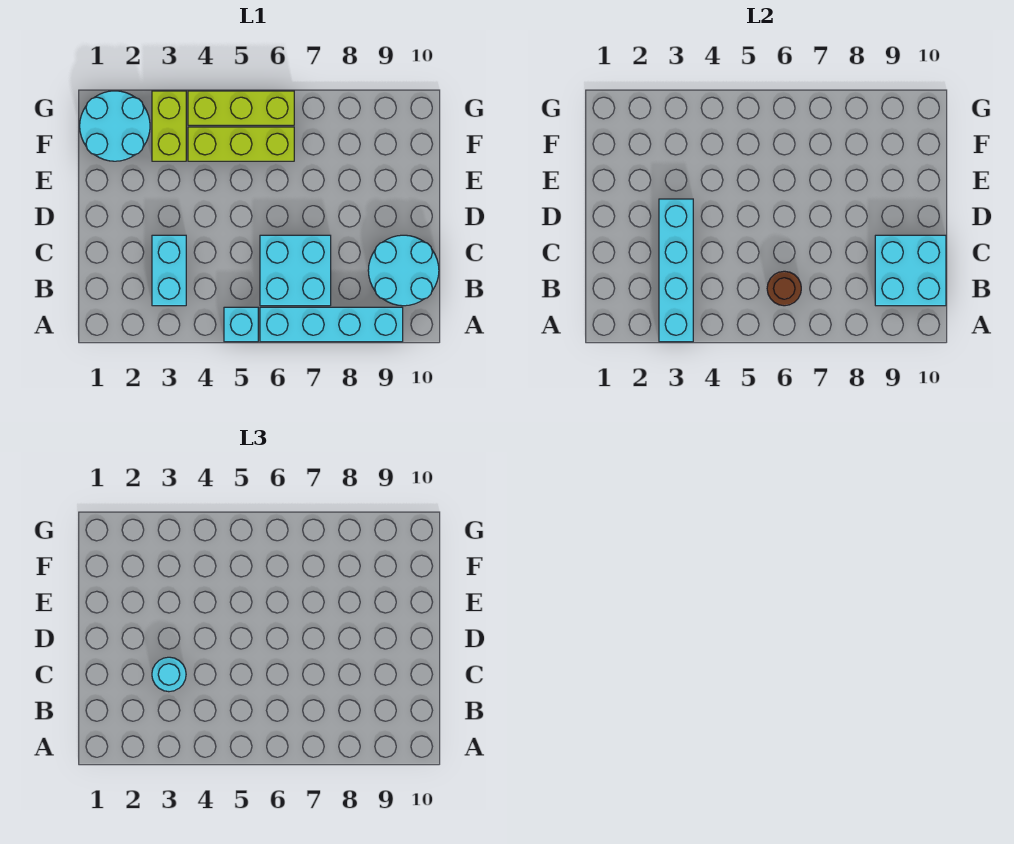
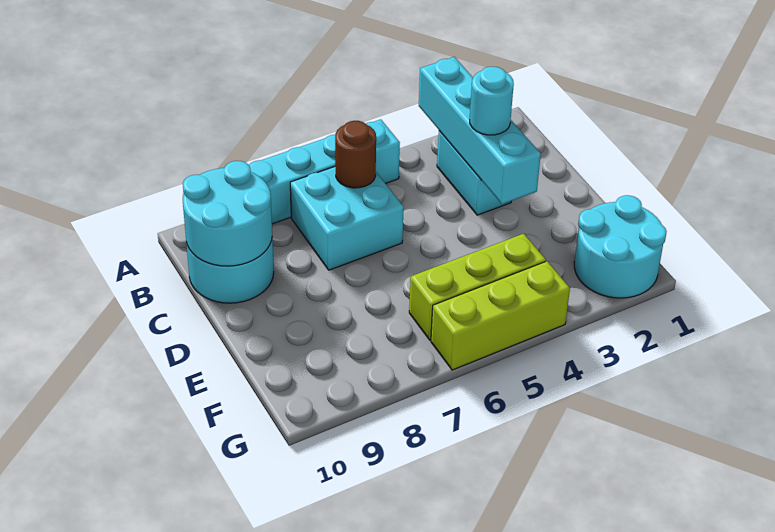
cyan brick B9:C10 level 2 -> cyan round brick B9:C10 level 2
lime brick F3:G3 level 1 -> none

